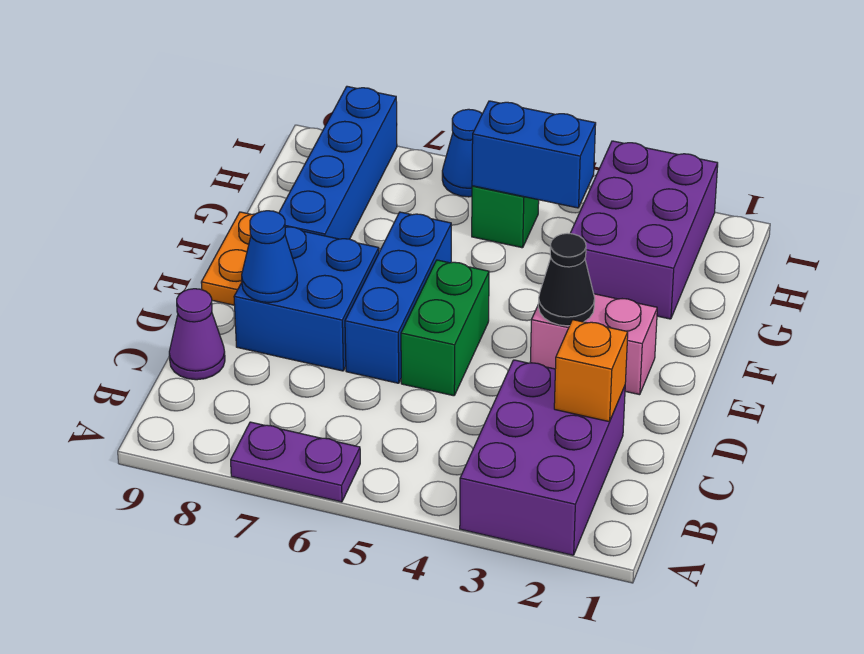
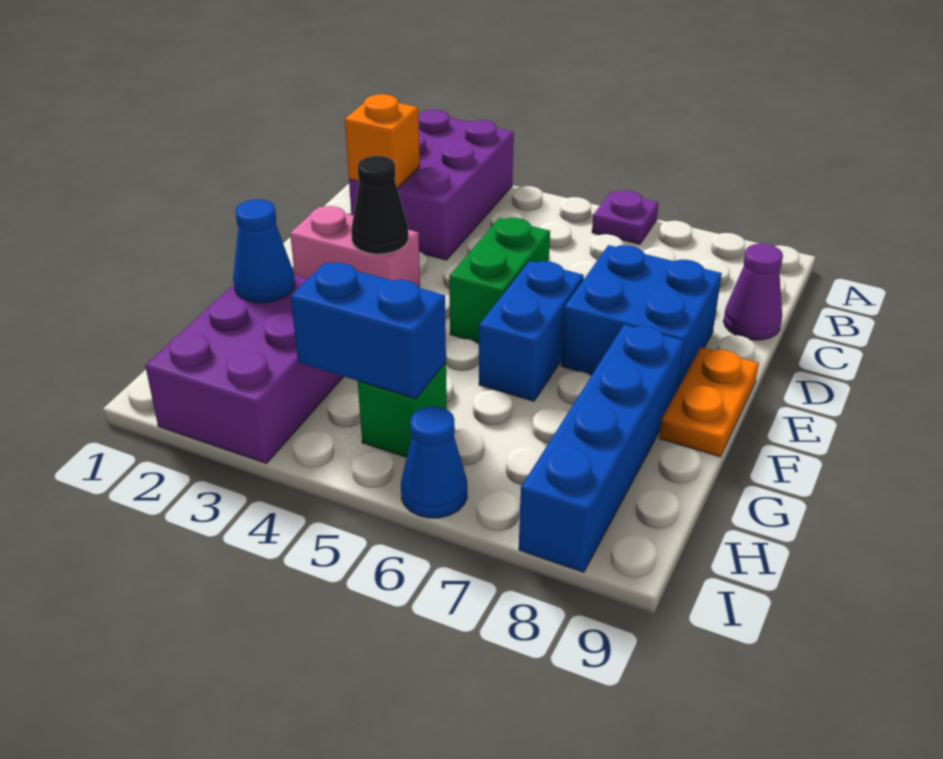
purple plate A6:A7 level 1 -> purple plate A6 level 1
blue brick D6:F6 level 1 -> blue brick E6:F6 level 1
blue cone D8 level 2 -> blue cone G2 level 2

